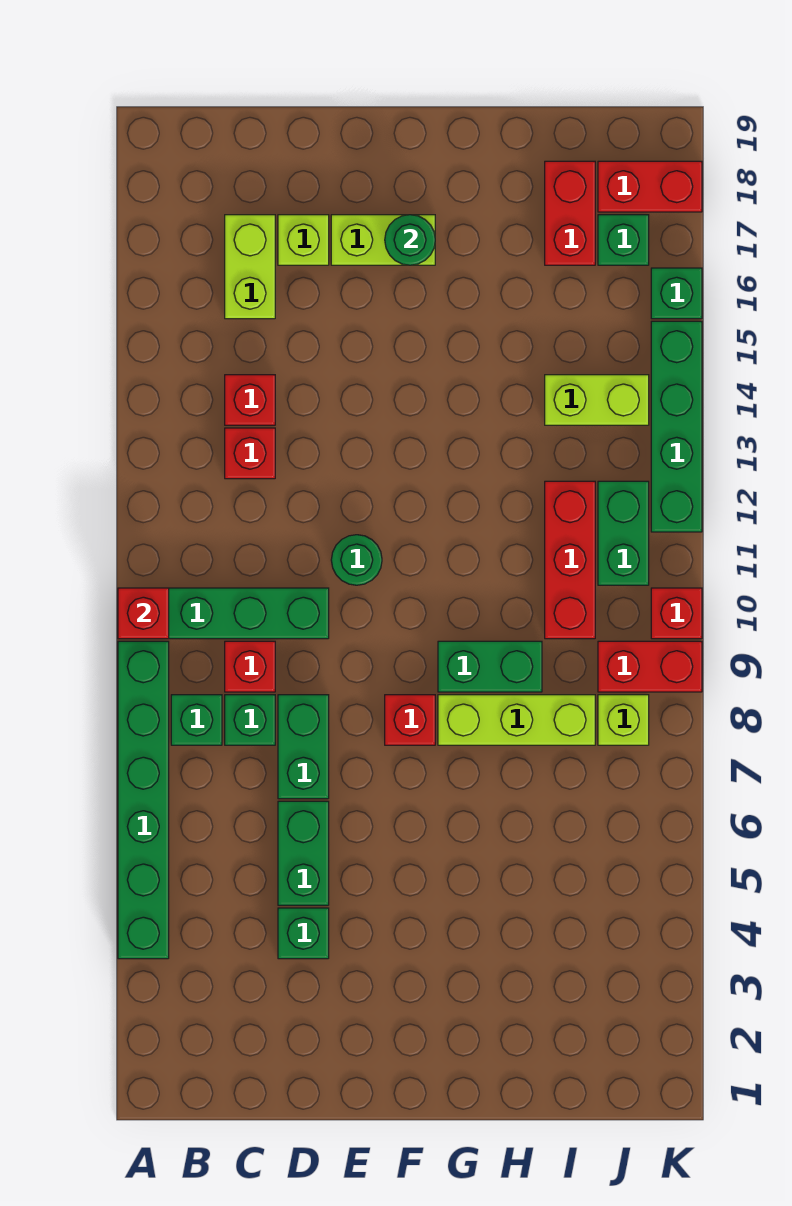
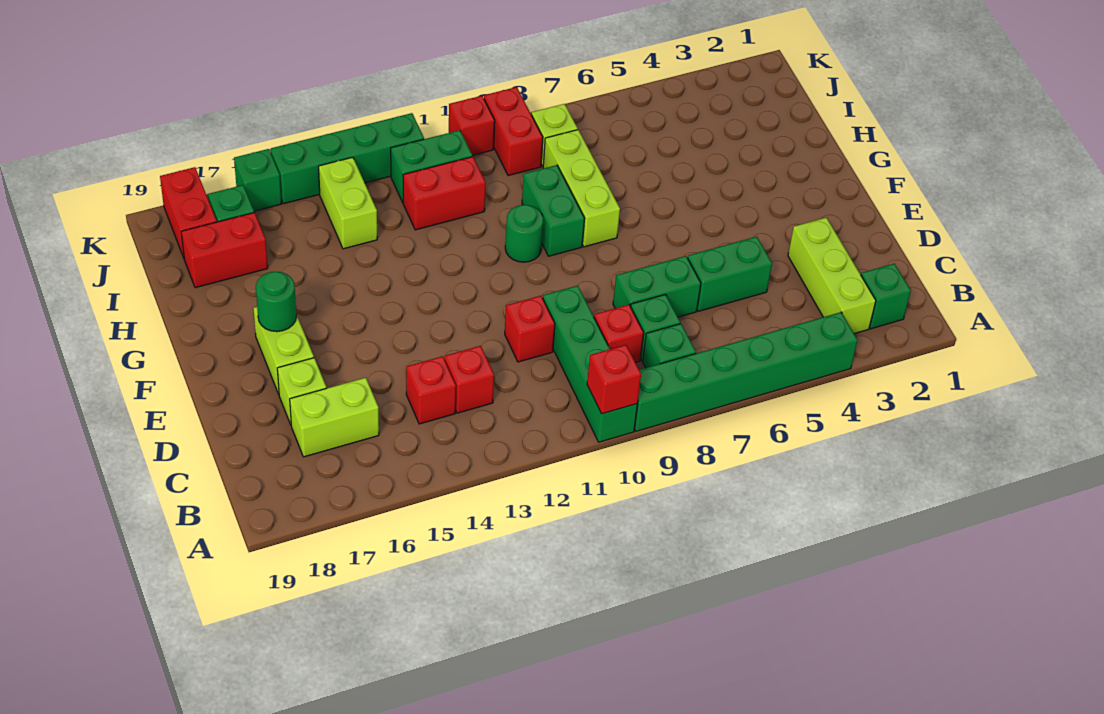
none -> lime brick B3:D3 level 1
green brick D4 level 1 -> green brick B2 level 1
green round brick E11 level 1 -> green round brick G10 level 1
red brick F8 level 1 -> red brick D11 level 1
red brick I10:I12 level 1 -> red brick I11:I12 level 1

